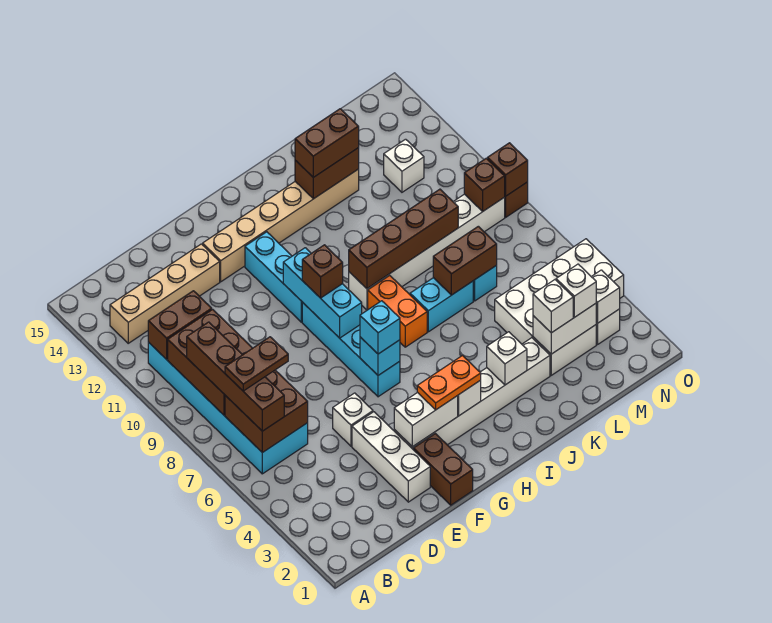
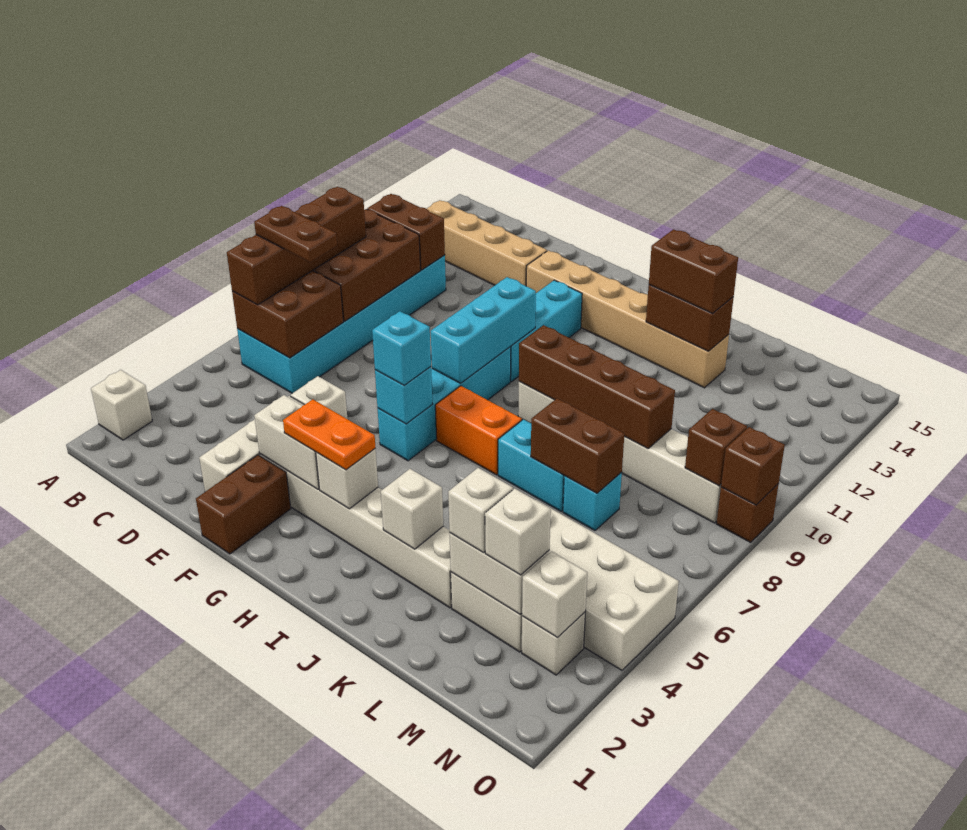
brown brick G9 level 3 -> none
orange brick I7:I8 level 1 -> orange brick H7:I7 level 1
white brick M12 level 1 -> white brick A2 level 1

